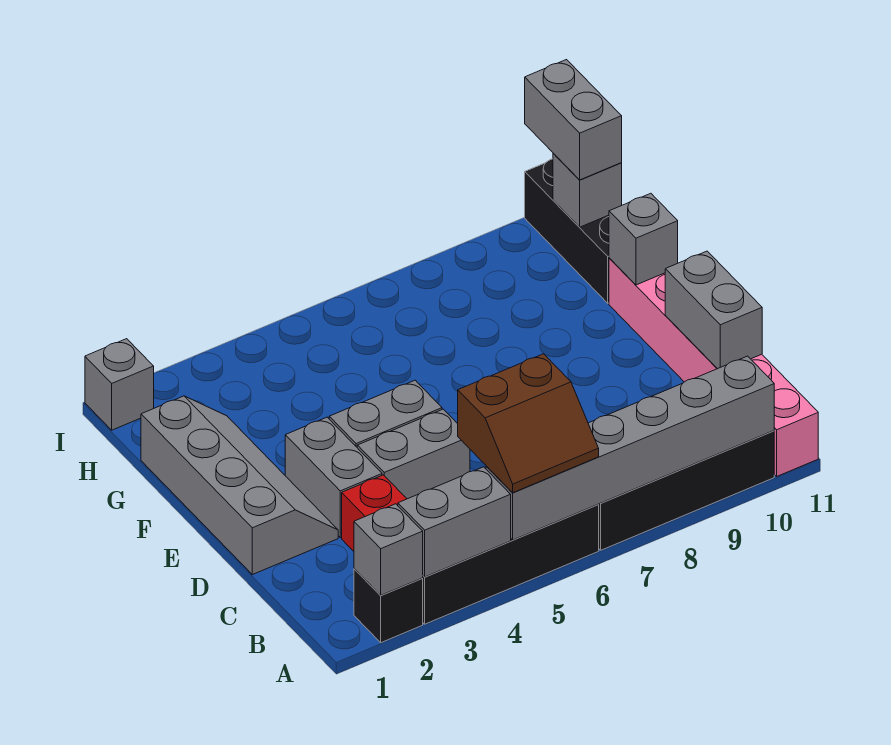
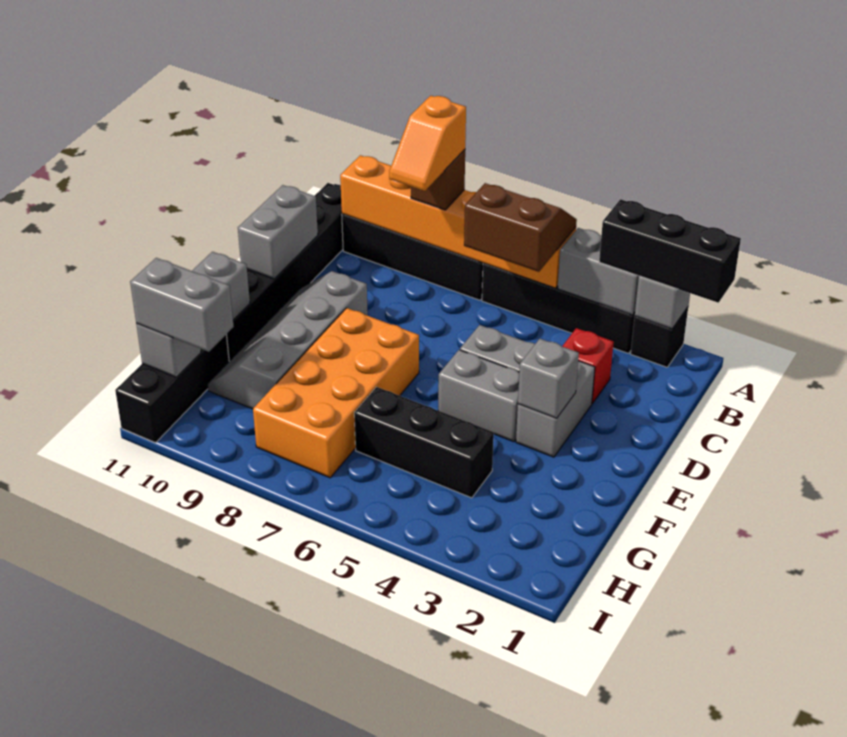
none -> black brick A1:A3 level 3
grey brick A5:A10 level 2 -> orange brick A5:A10 level 2
none -> brown brick A8 level 3
none -> orange slope A8:B8 level 4 top A
pink brick A11:F11 level 1 -> black brick A11:F11 level 1
grey slope D1:G2 level 1 top 1 -> grey slope D9:G10 level 1 top 9
none -> orange brick E7:H8 level 1
none -> black brick G4:G6 level 1
grey brick H11:I11 level 3 -> grey brick H10:H11 level 3
grey brick I1 level 1 -> grey brick E3 level 2

